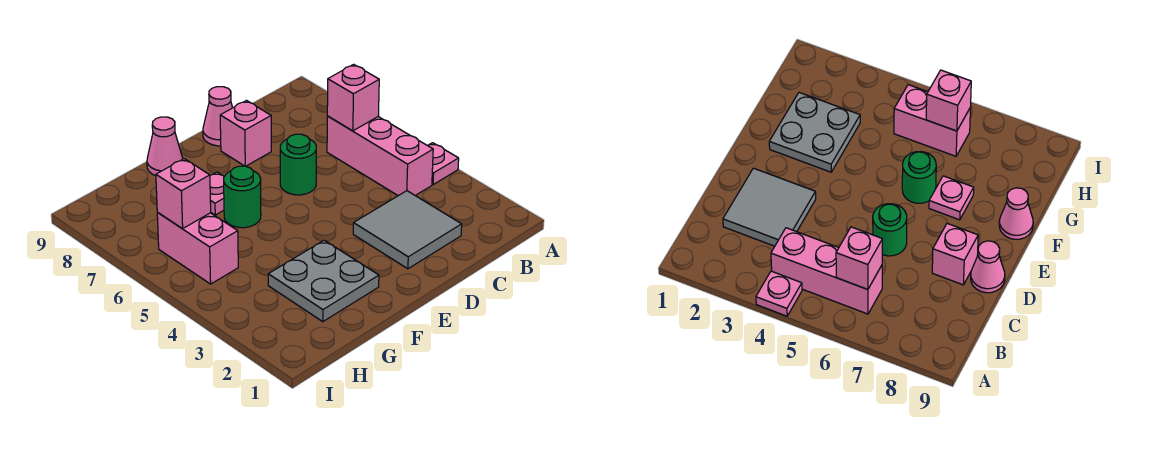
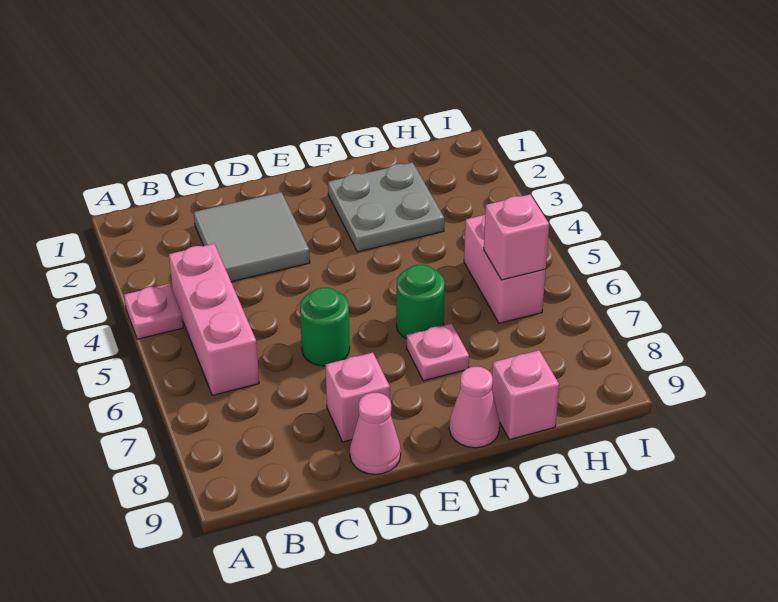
pink brick B6 level 2 -> pink brick G9 level 1

